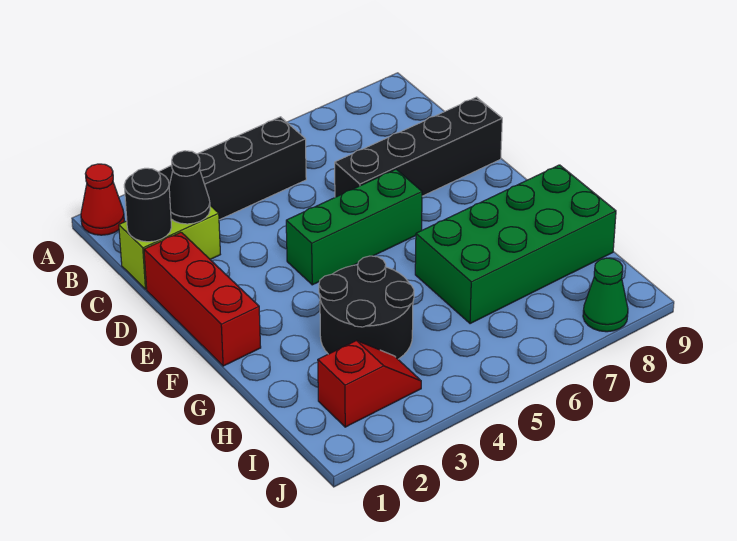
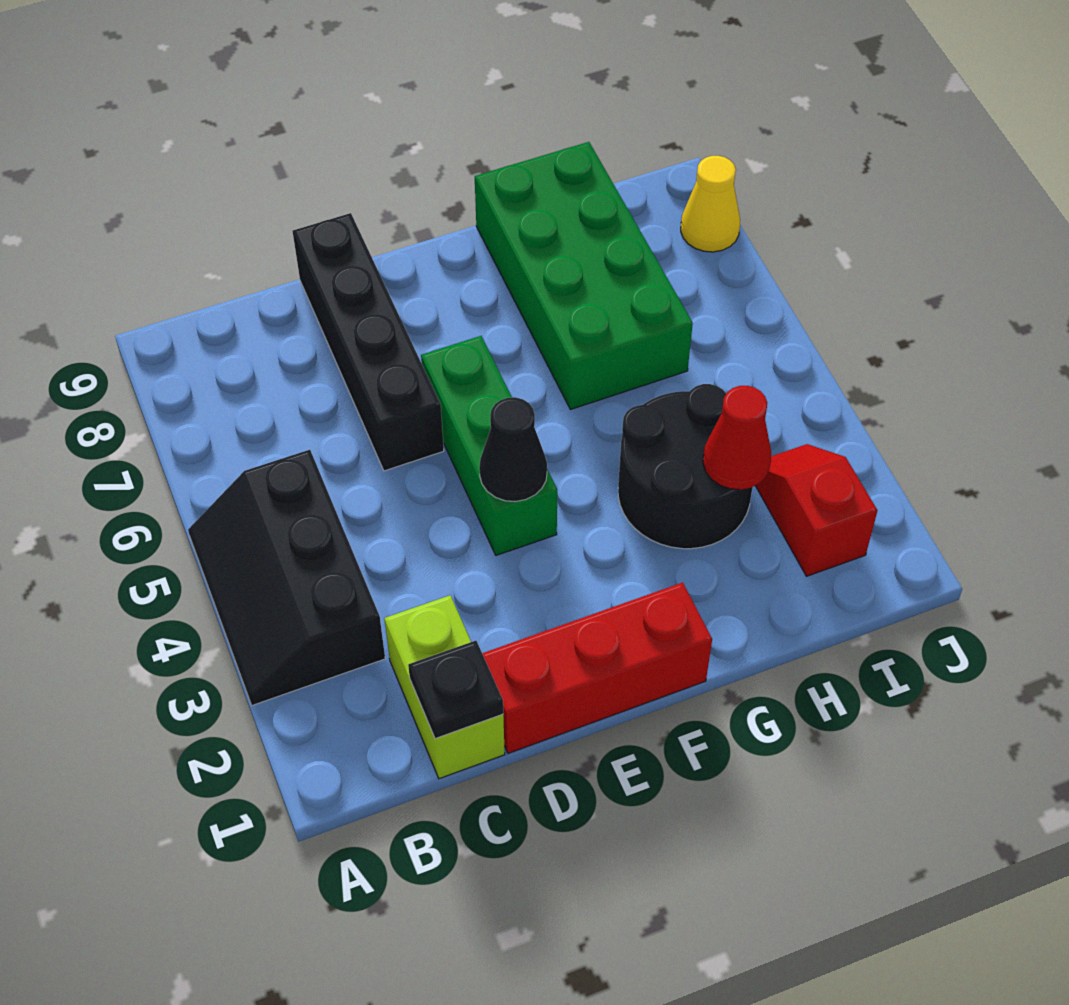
red cone A1 level 1 -> red cone H3 level 2
black round brick C1 level 2 -> black plate C1 level 2
black cone C2 level 2 -> black cone E4 level 2
green cone J8 level 1 -> yellow cone J8 level 1

